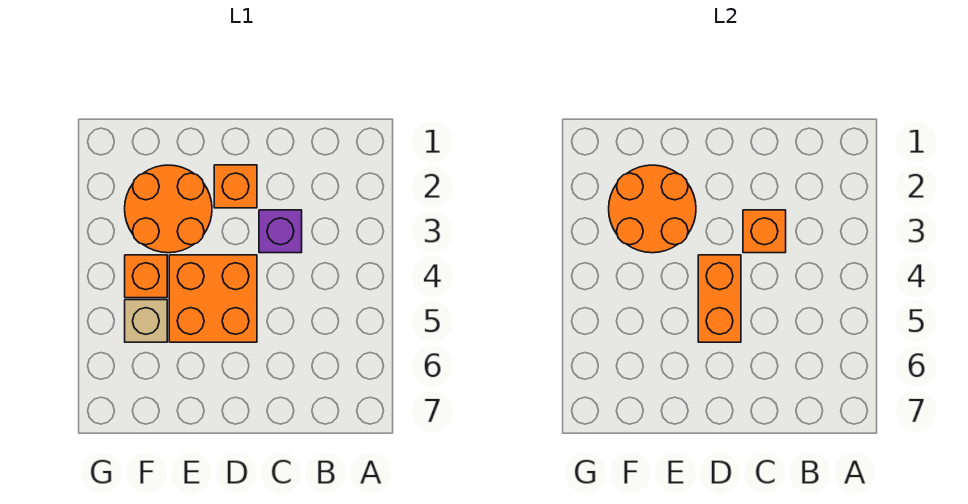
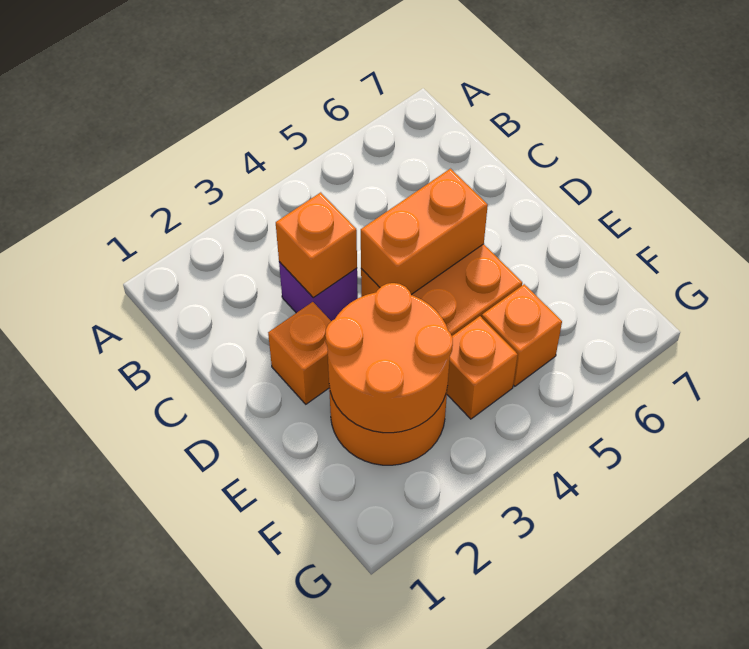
tan brick F5 level 1 -> orange brick F5 level 1

